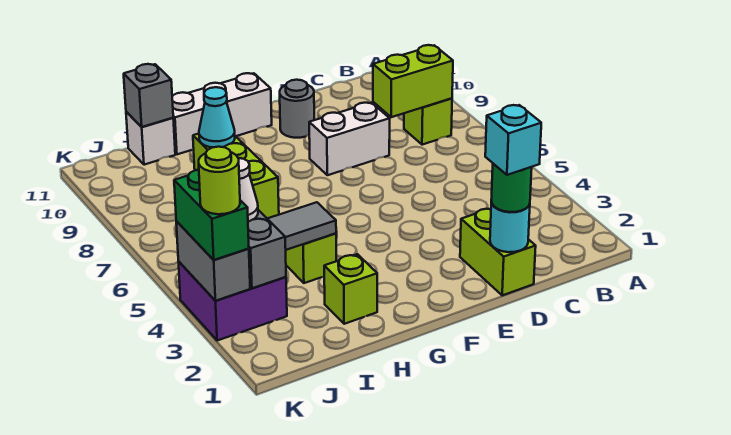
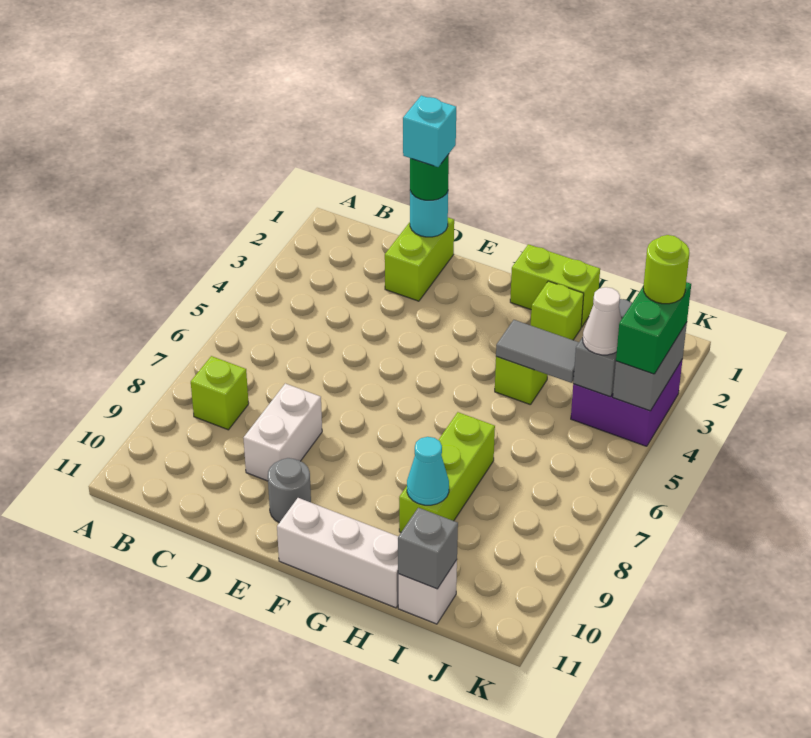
lime brick B8:C8 level 2 -> lime brick G1:H1 level 1
white brick D8:E8 level 1 -> white brick D8:D9 level 1

